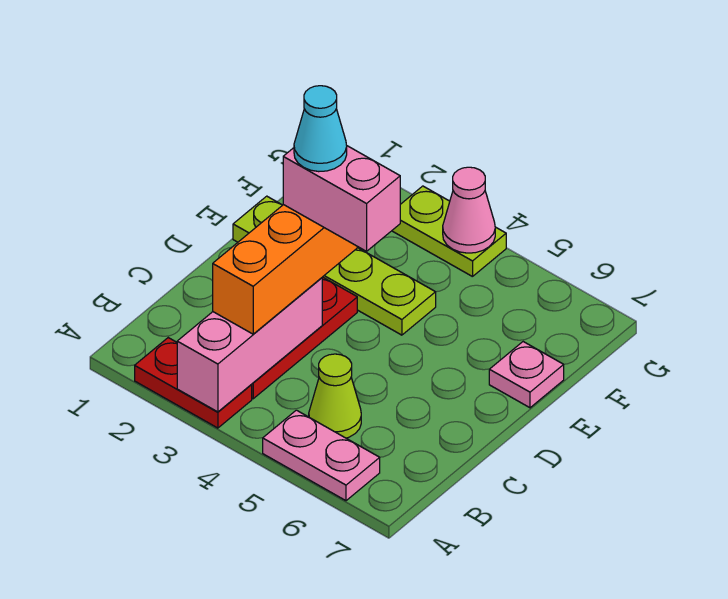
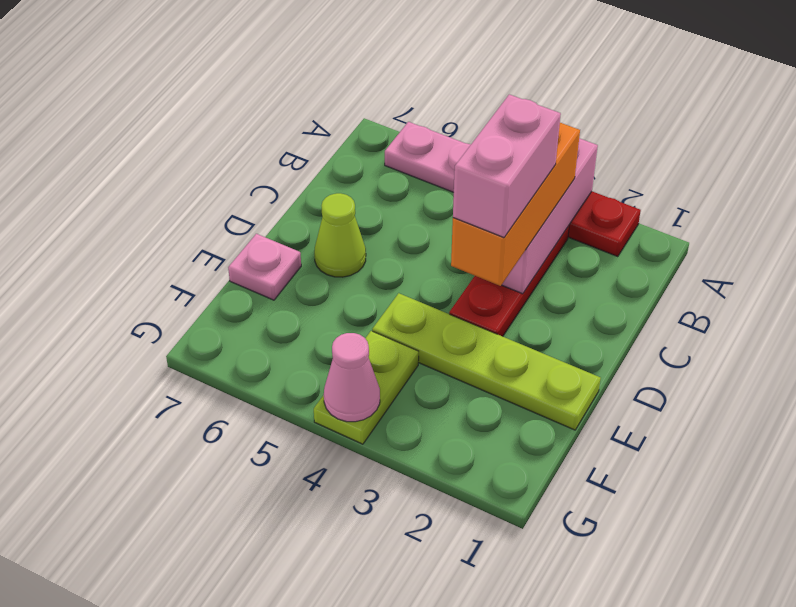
lime cone B5 level 1 -> lime cone D6 level 1
pink brick D3:D4 level 4 -> pink brick C3:D3 level 4
cyan cone D3 level 5 -> none
lime plate G3:G4 level 1 -> lime plate F4:G4 level 1

